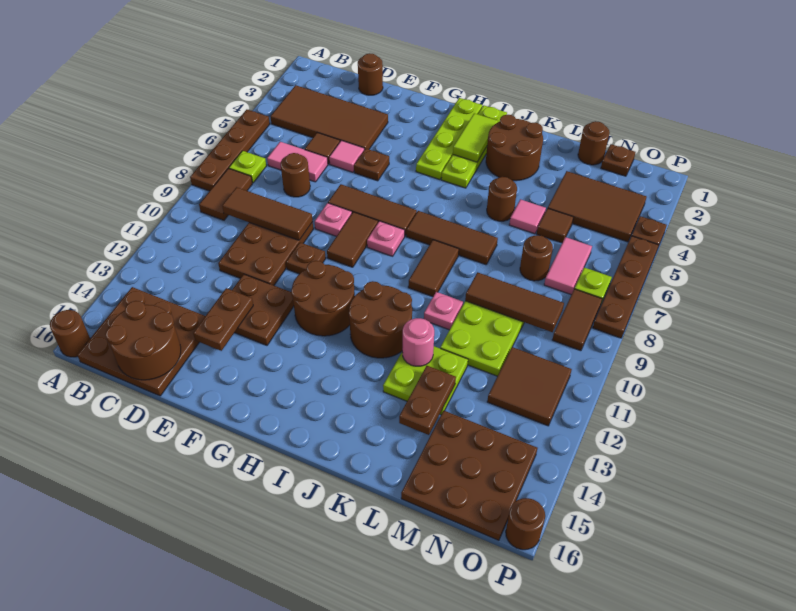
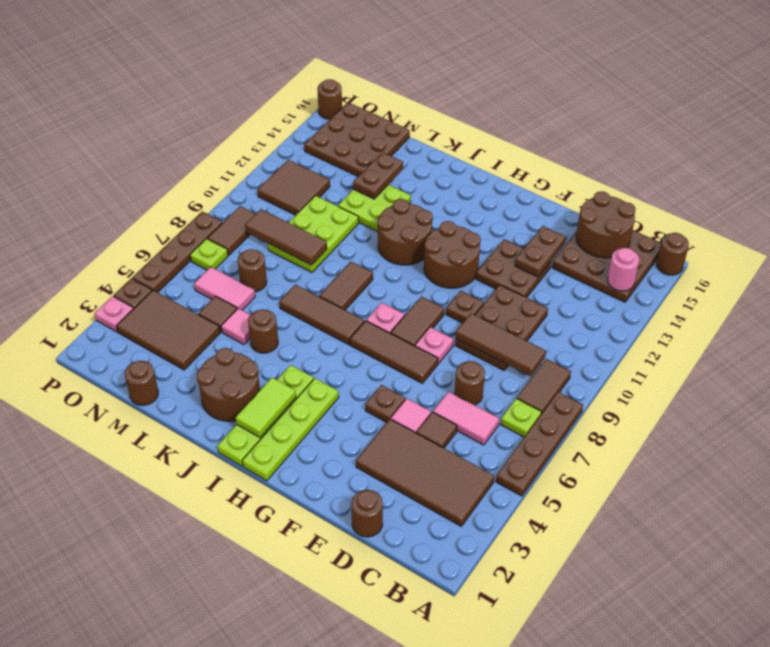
pink plate K10 level 1 -> pink plate P3 level 1
pink round brick K12 level 2 -> pink round brick B14 level 2
brown plate N1 level 1 -> none
pink tile N6:N7 level 1 -> pink tile M6:N6 level 1

